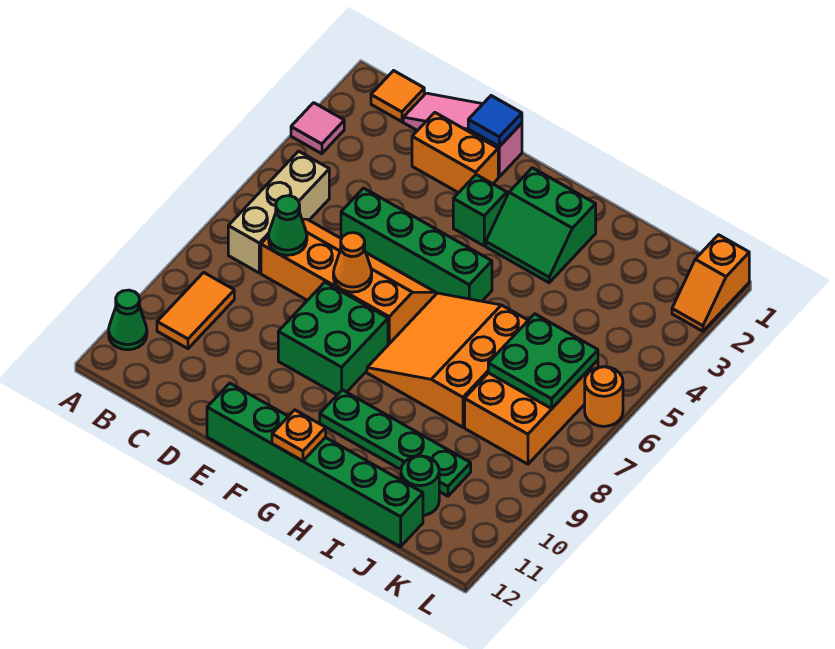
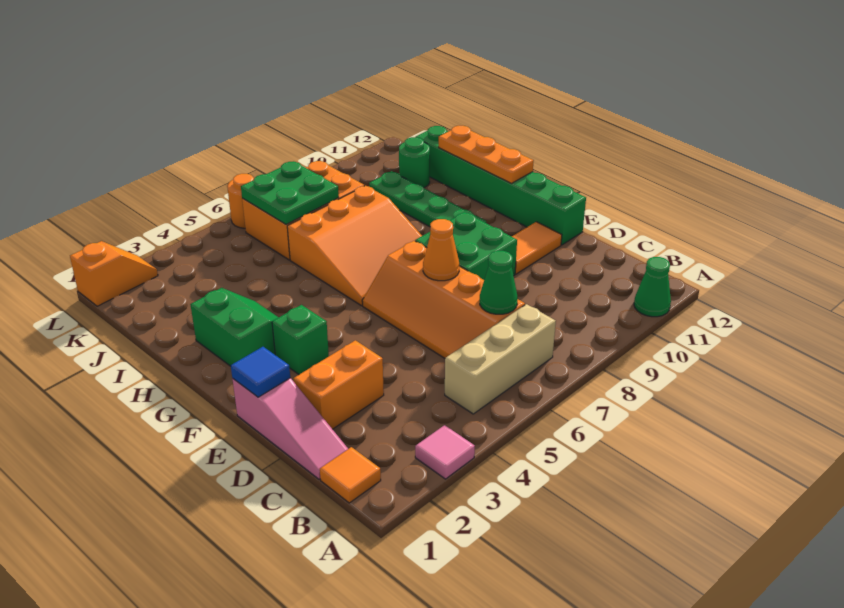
orange tile B9:B10 level 1 -> orange tile E10:E11 level 1
orange brick D2:E2 level 1 -> orange brick D2:D3 level 1
green brick D5:G5 level 1 -> none
orange plate G12 level 2 -> orange plate G12:I12 level 2

